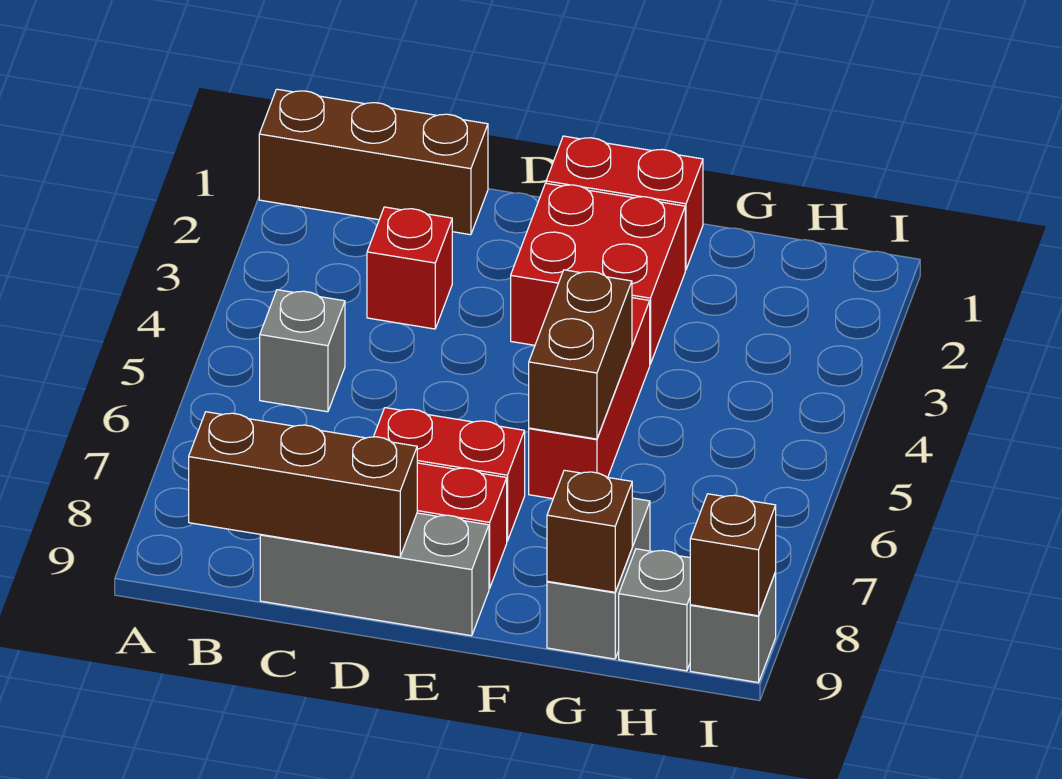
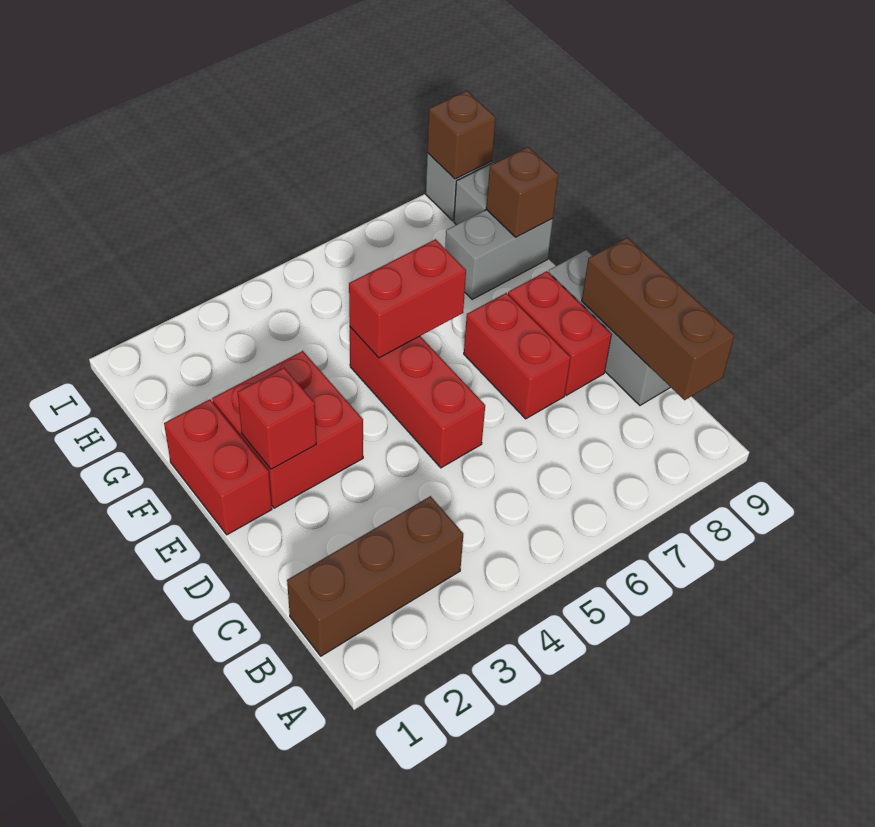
brown brick A1:C1 level 1 -> brown brick B1:B3 level 1
grey brick B5 level 1 -> none
red brick C3 level 1 -> red brick E2 level 2
red brick F4:F6 level 1 -> red brick D5:F5 level 1
brown brick F5:F6 level 2 -> red brick F5:F6 level 2

